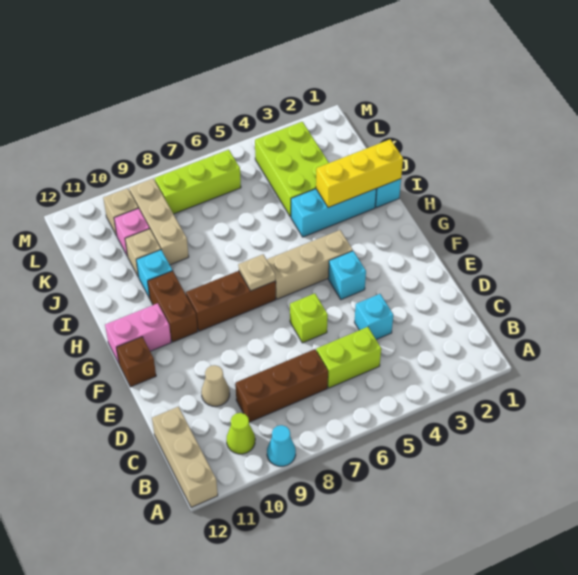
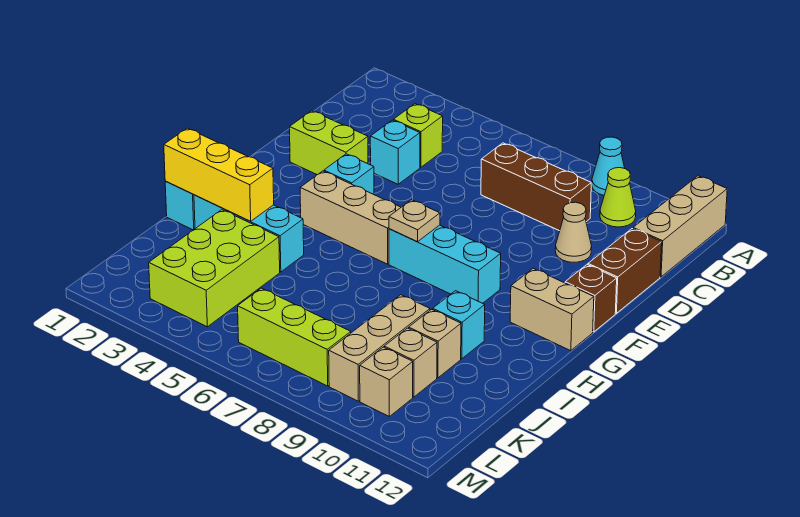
lime brick C5:C6 level 1 -> lime brick E2:E3 level 1
lime brick E6 level 1 -> lime brick C4 level 1
brown brick G7:G9 level 1 -> cyan brick G7:G9 level 1
brown brick G10:H10 level 1 -> brown brick D12:E12 level 1
pink brick G11:G12 level 1 -> tan brick G11:G12 level 1
pink brick K10 level 1 -> tan brick K10 level 1

